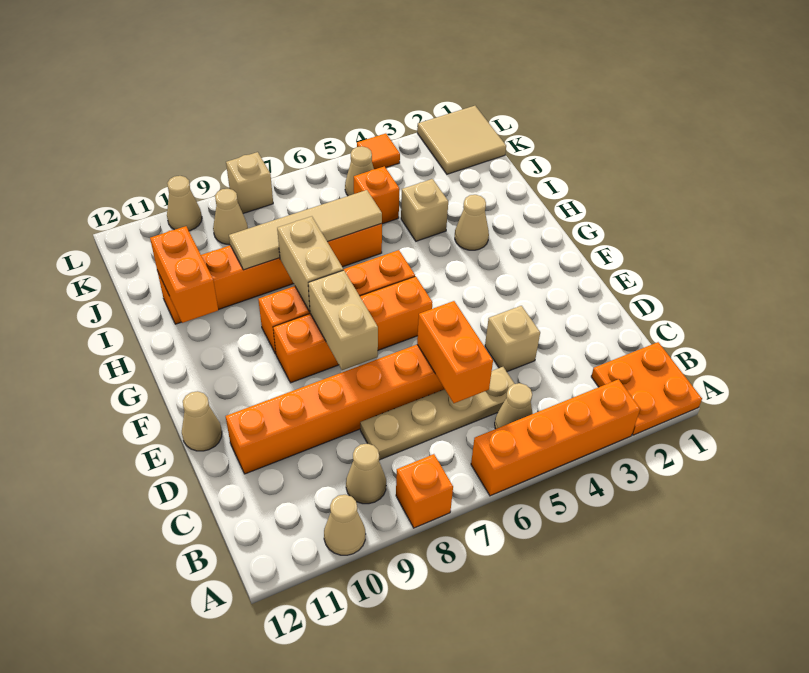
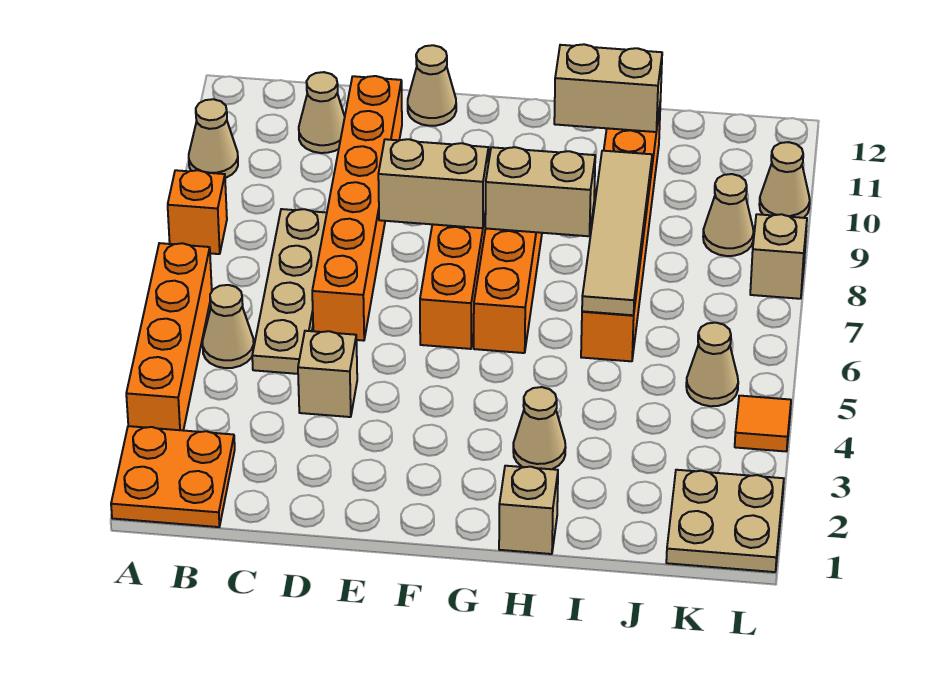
tan cone B9 level 1 -> tan cone C11 level 1
orange brick C6:D6 level 2 -> none
orange brick H11:I11 level 2 -> tan brick H11:I11 level 2
tan brick I4 level 1 -> tan brick H1 level 1
orange brick J5 level 1 -> none
tan tile K1:L2 level 1 -> tan plate K1:L2 level 1

